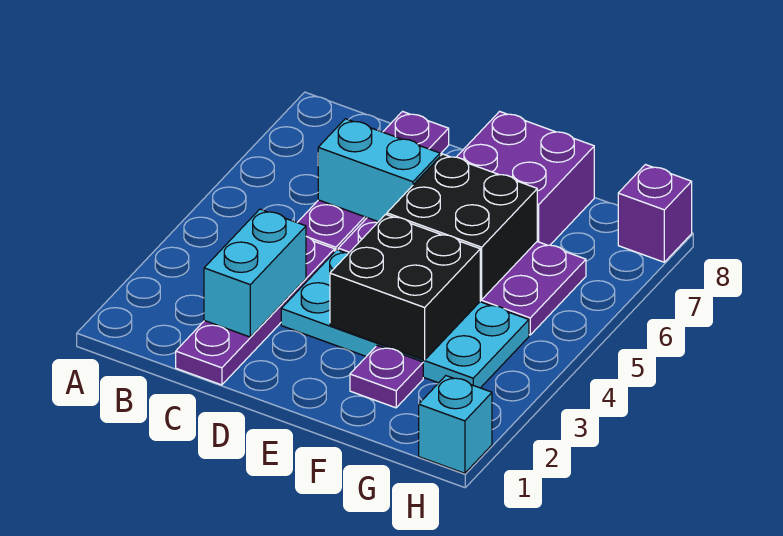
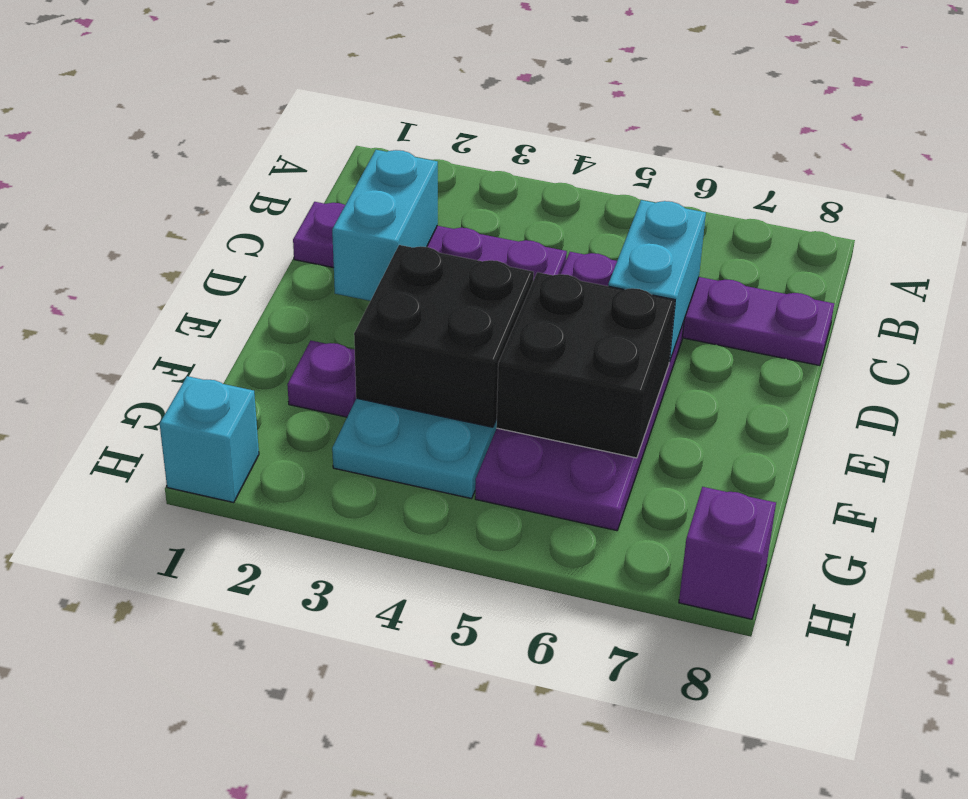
cyan brick C2:C3 level 2 -> cyan brick C2:D2 level 2
purple brick E7:F8 level 1 -> none

